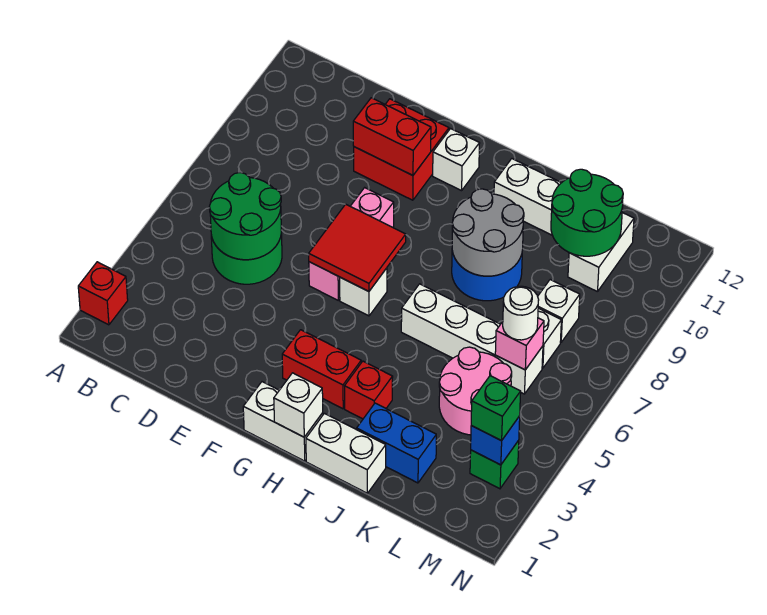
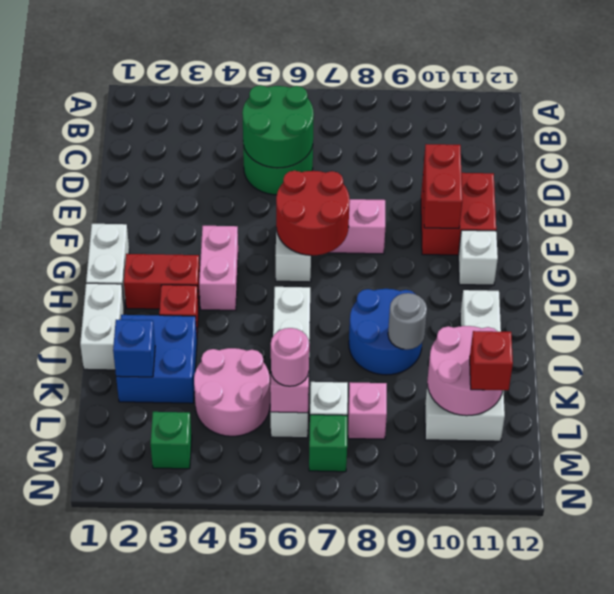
red brick A2 level 1 -> red brick L11 level 3
red tile F6:G7 level 2 -> red round brick F6:G7 level 2
red brick G3:H3 level 1 -> red brick H2:H3 level 1
none -> pink brick G4:H4 level 1
white brick H1 level 2 -> none
grey round brick I8:J9 level 2 -> grey round brick J9 level 2
blue brick J2:K2 level 1 -> blue brick J2:K3 level 1
green round brick K10:L11 level 2 -> pink round brick K10:L11 level 2
white round brick L6 level 3 -> pink round brick L6 level 3
white brick L8 level 1 -> pink brick L8 level 1
blue brick M3 level 2 -> blue brick K2 level 2
green brick M3 level 3 -> green brick M7 level 1

